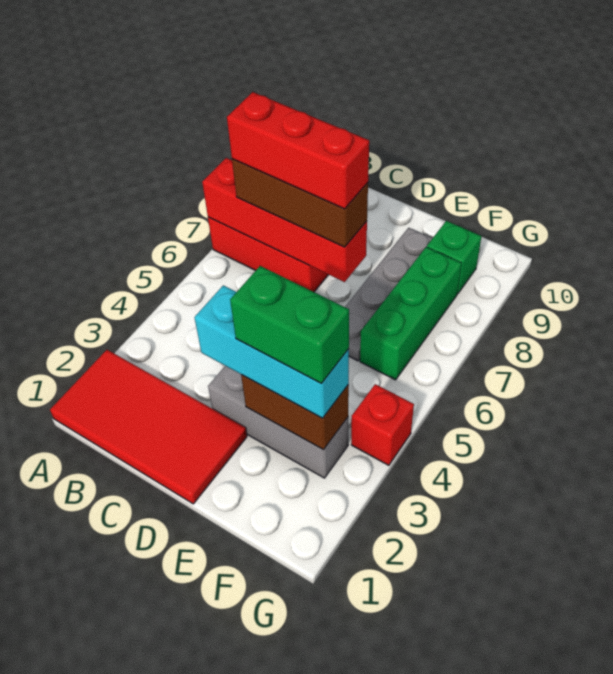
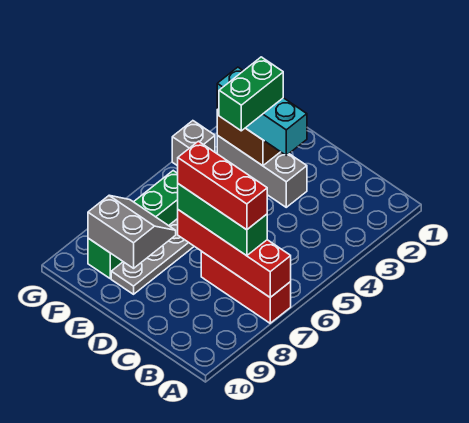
red tile A1:D2 level 1 -> none
brown brick B7:D7 level 3 -> green brick B7:D7 level 3
green brick E3:F3 level 4 -> green brick E3:E4 level 4
none -> grey slope E8:F9 level 2 top 9
red brick G4 level 1 -> grey brick G4 level 1

